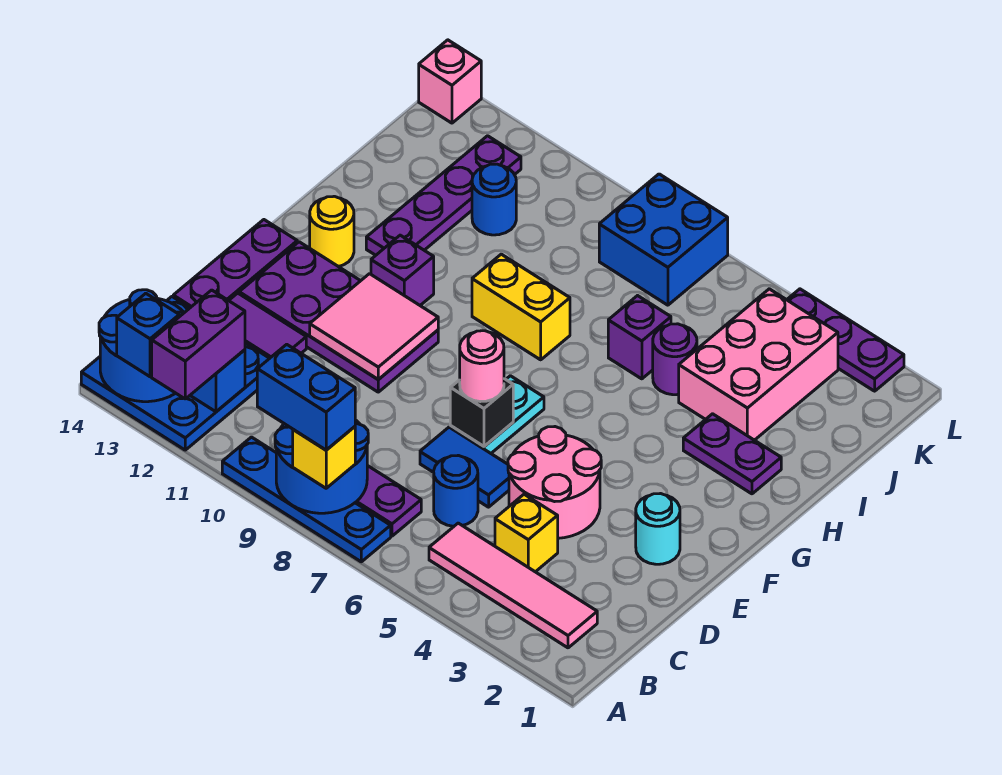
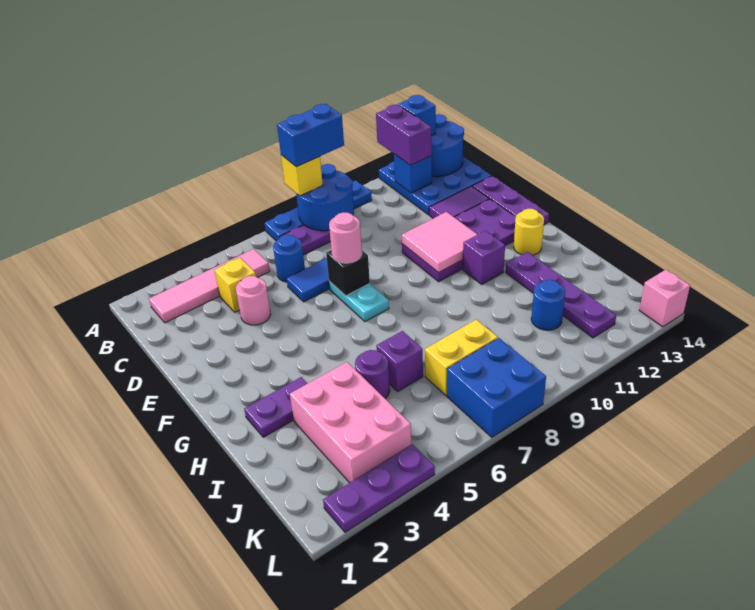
pink round brick D4:E5 level 1 -> pink round brick D4 level 1
cyan round brick E2 level 1 -> none
yellow brick H8:H9 level 1 -> yellow brick J7:J8 level 1

